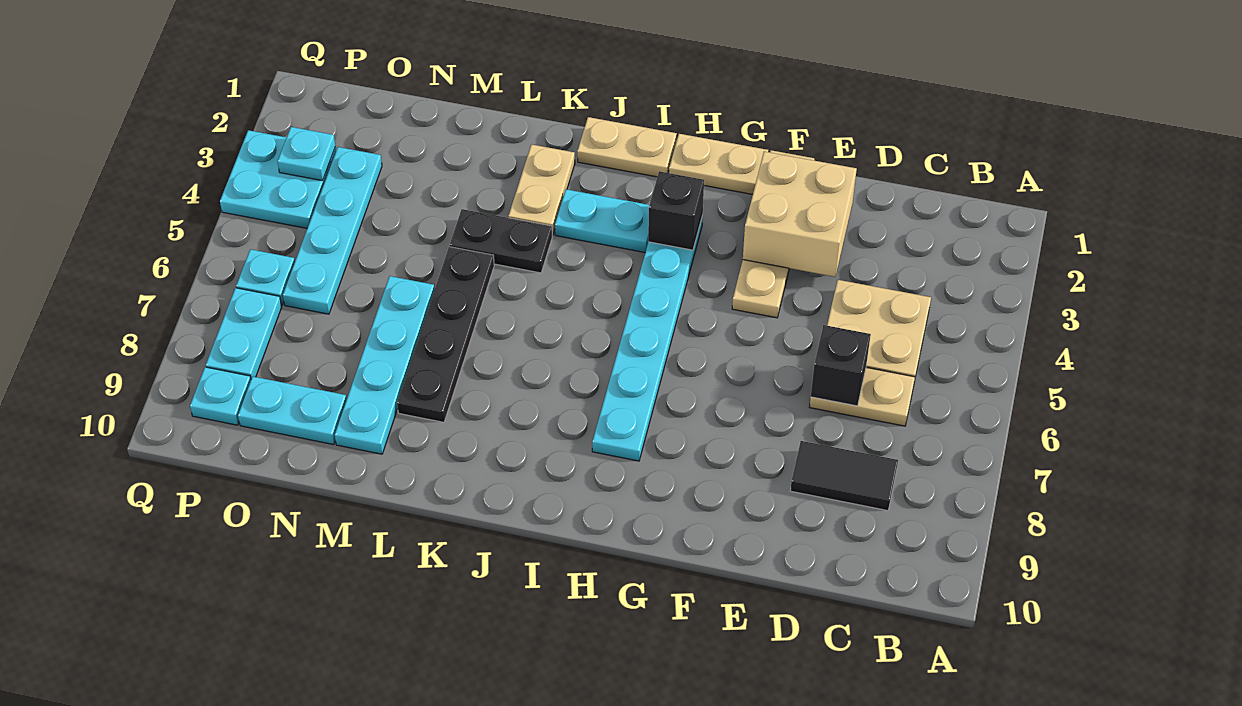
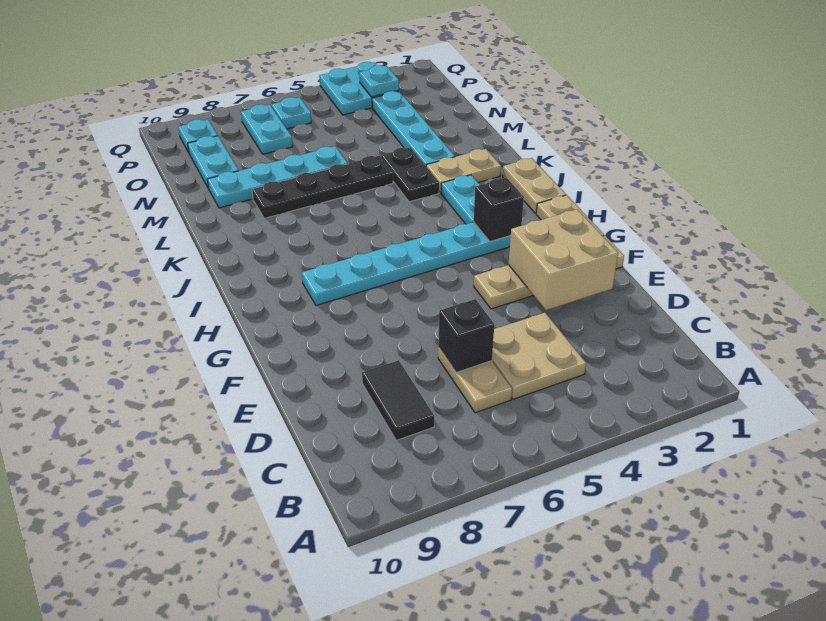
cyan plate O3:O6 level 1 -> cyan plate L3:O3 level 1
cyan plate P7:P8 level 1 -> cyan plate O7:P7 level 1

